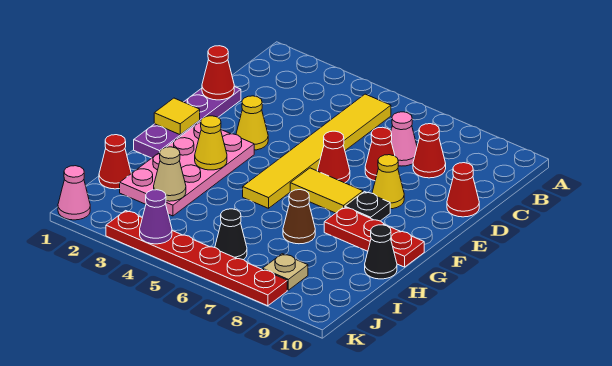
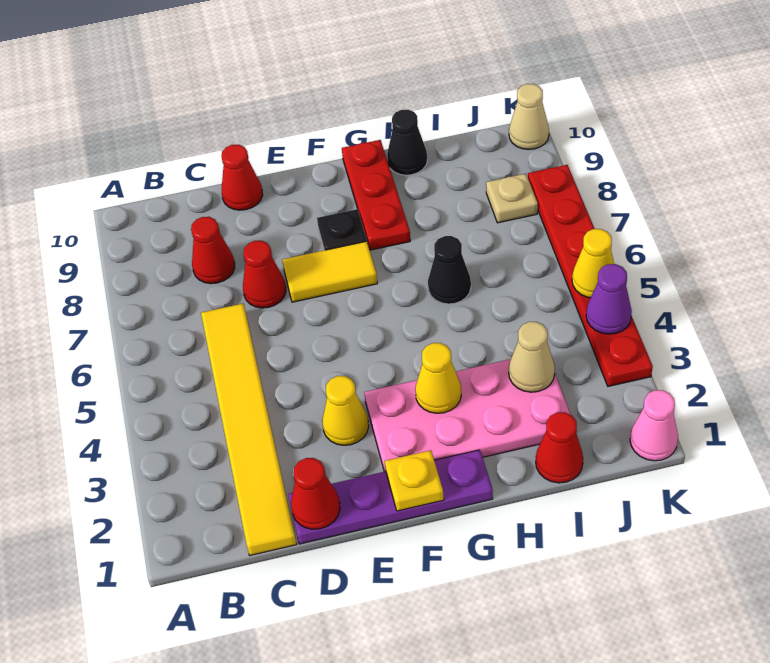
yellow tile B5:G5 level 1 -> yellow tile C1:C6 level 1
pink cone C7 level 1 -> none
red cone E6 level 1 -> none
yellow cone E8 level 1 -> yellow cone K5 level 2
yellow tile F1 level 2 -> yellow plate F1 level 2
yellow tile F6:F7 level 1 -> yellow tile E7:F7 level 1
brown cone H7 level 1 -> none
black cone J6 level 1 -> black cone H6 level 1
none -> tan cone K10 level 1

